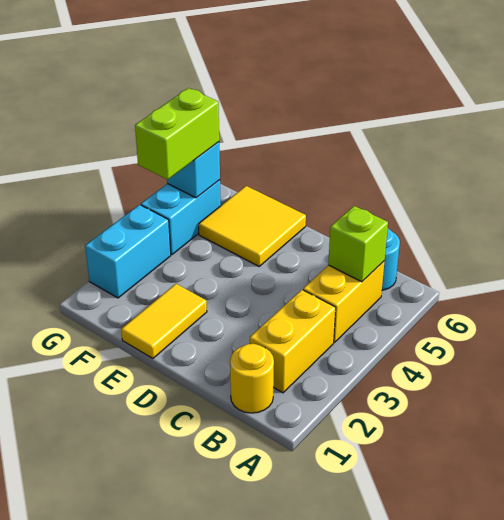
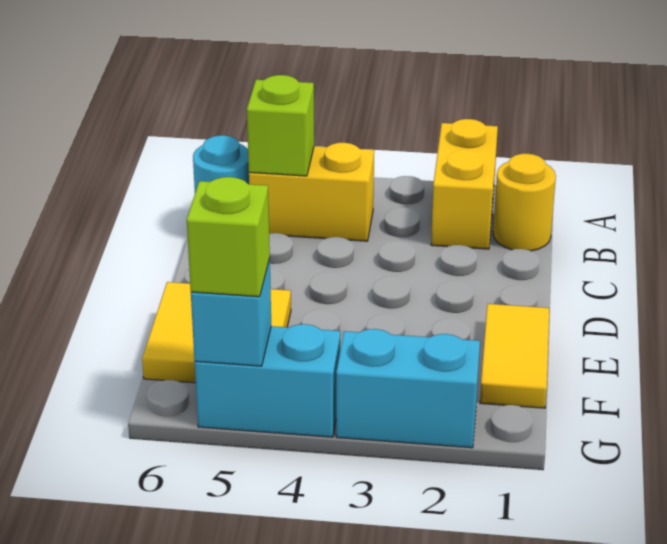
yellow brick B2:B3 level 1 -> yellow brick A2:B2 level 1
yellow tile E1:E2 level 1 -> yellow tile E1:F1 level 1
lime brick G4:G5 level 3 -> lime brick G5 level 3

